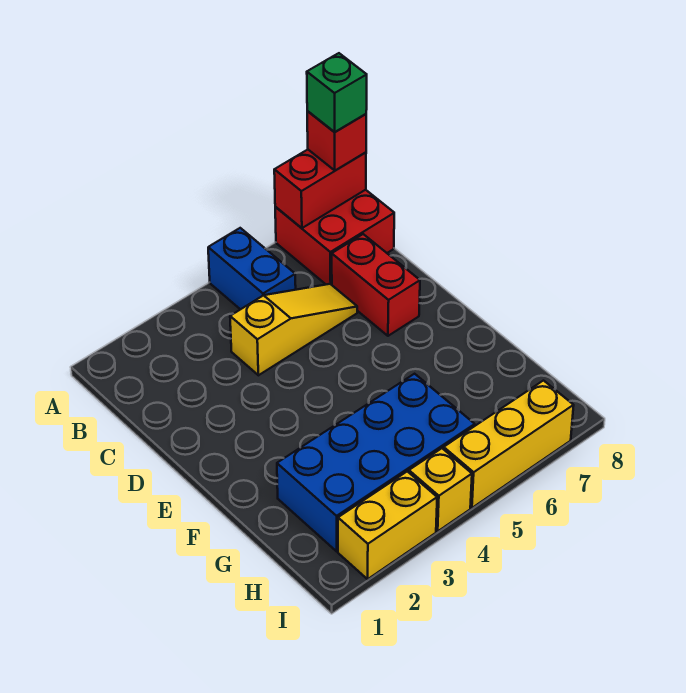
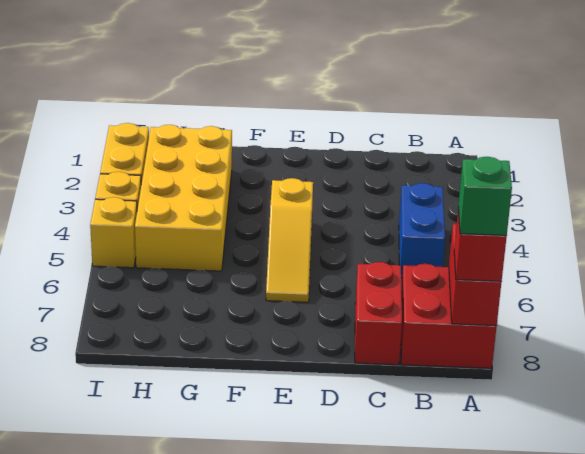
blue brick A5:B5 level 1 -> blue brick B4:B5 level 1
yellow slope C4:C6 level 1 top 4 -> yellow slope E4:E6 level 1 top 4
red brick C7:D7 level 1 -> red brick C7:C8 level 1
blue brick G2:H5 level 1 -> yellow brick G2:H5 level 1
yellow brick I5:I7 level 1 -> yellow brick I5 level 1

